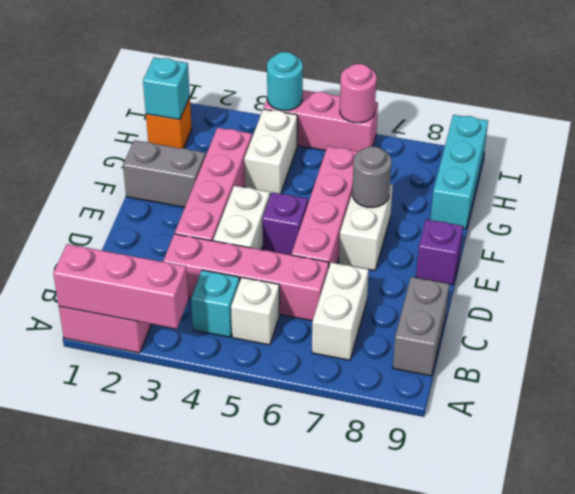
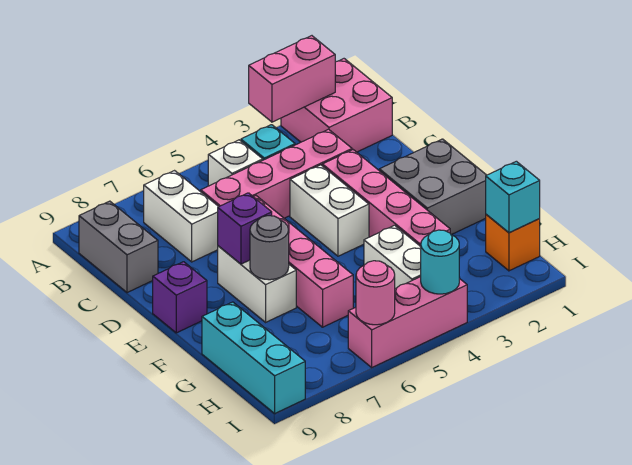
pink brick A1:A3 level 2 -> pink brick A2:A3 level 2
purple brick E5 level 1 -> purple brick E7 level 2
grey brick F1:F2 level 1 -> grey brick E1:F2 level 1

